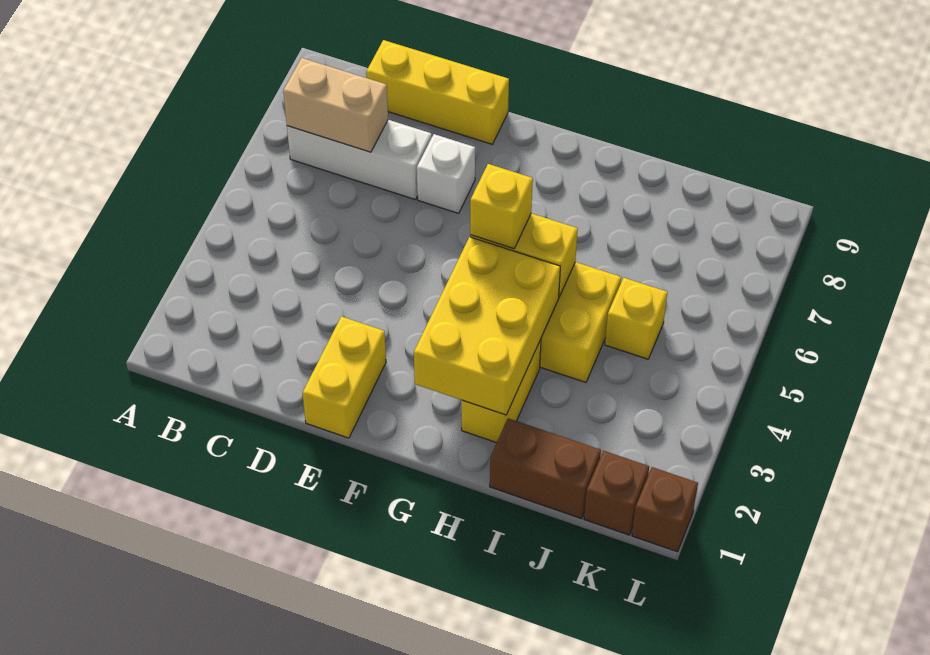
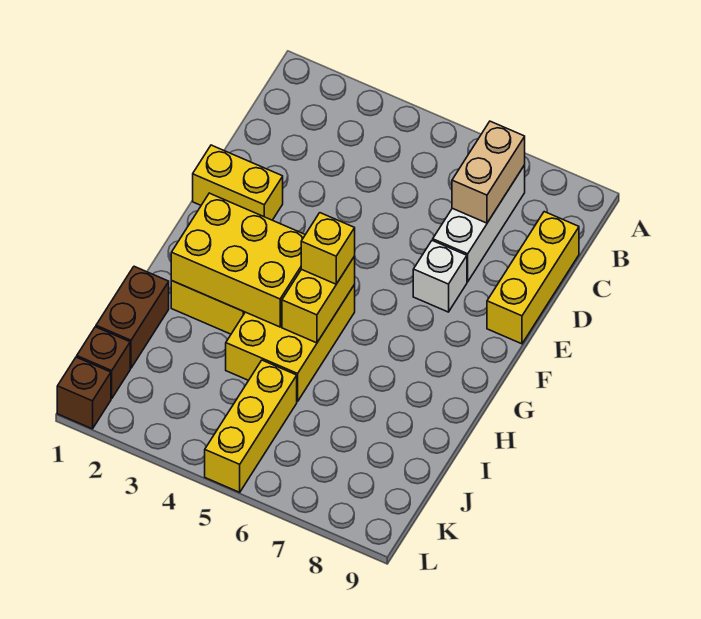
yellow brick J5 level 1 -> yellow brick J5:L5 level 1

